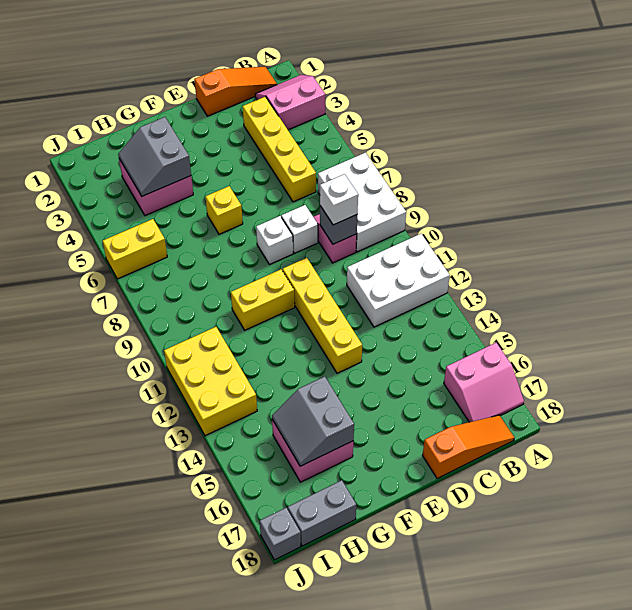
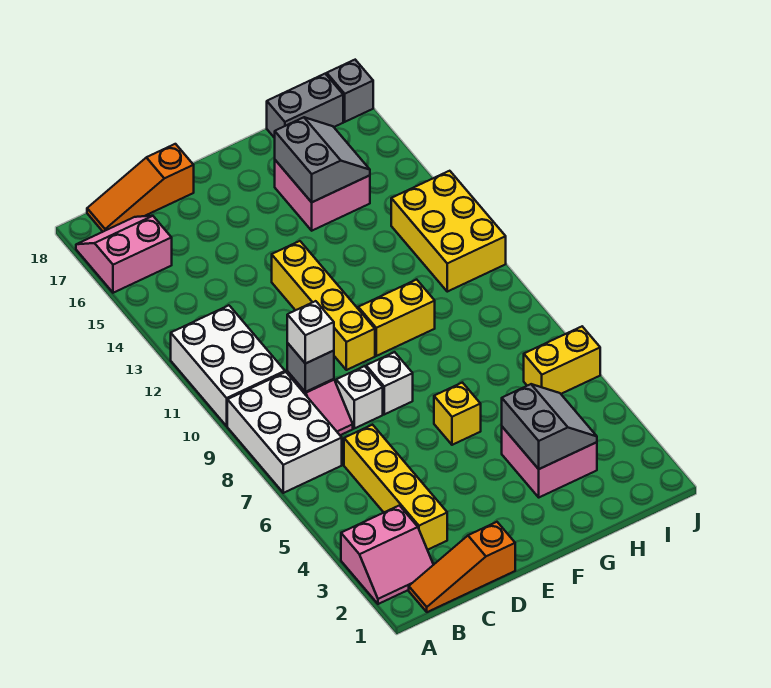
white brick A11:C12 level 1 -> white brick A10:B12 level 1

